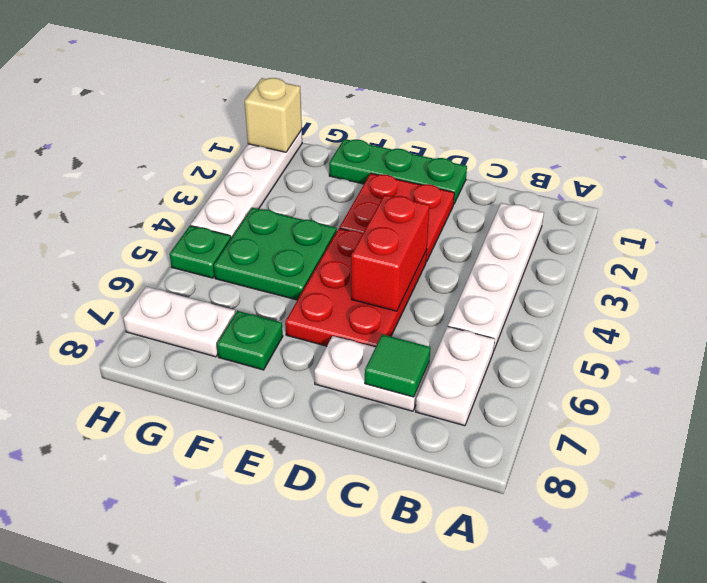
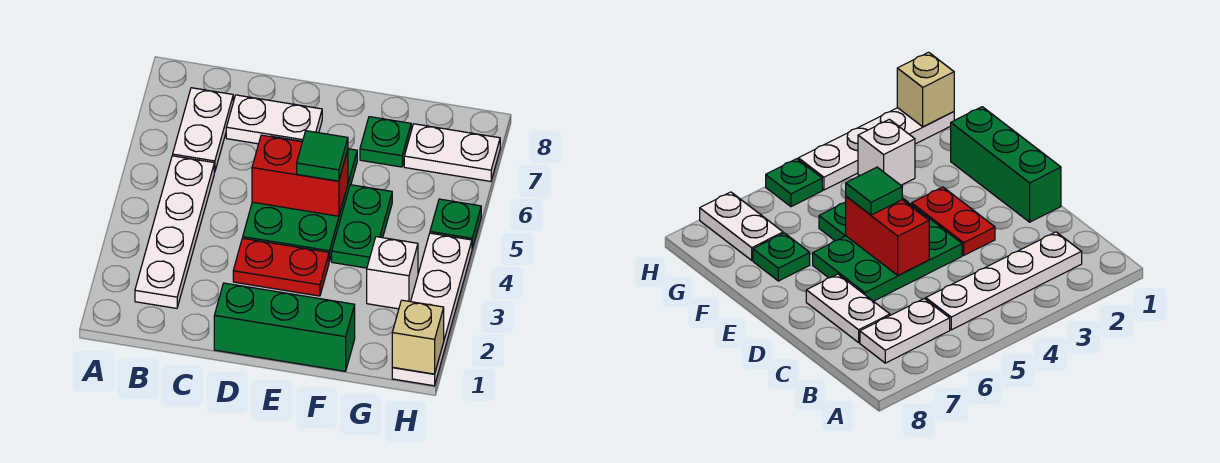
green tile C7 level 2 -> green tile E5 level 3
green plate D1:F1 level 1 -> green brick D1:F1 level 1
red plate D2:E3 level 1 -> red plate D3:E3 level 1
red plate D4:E6 level 1 -> green plate D4:E6 level 1
red brick D4:D5 level 2 -> red brick D5:E5 level 2
green plate F4:G5 level 1 -> green plate F4:F5 level 1
none -> white brick G3 level 1

